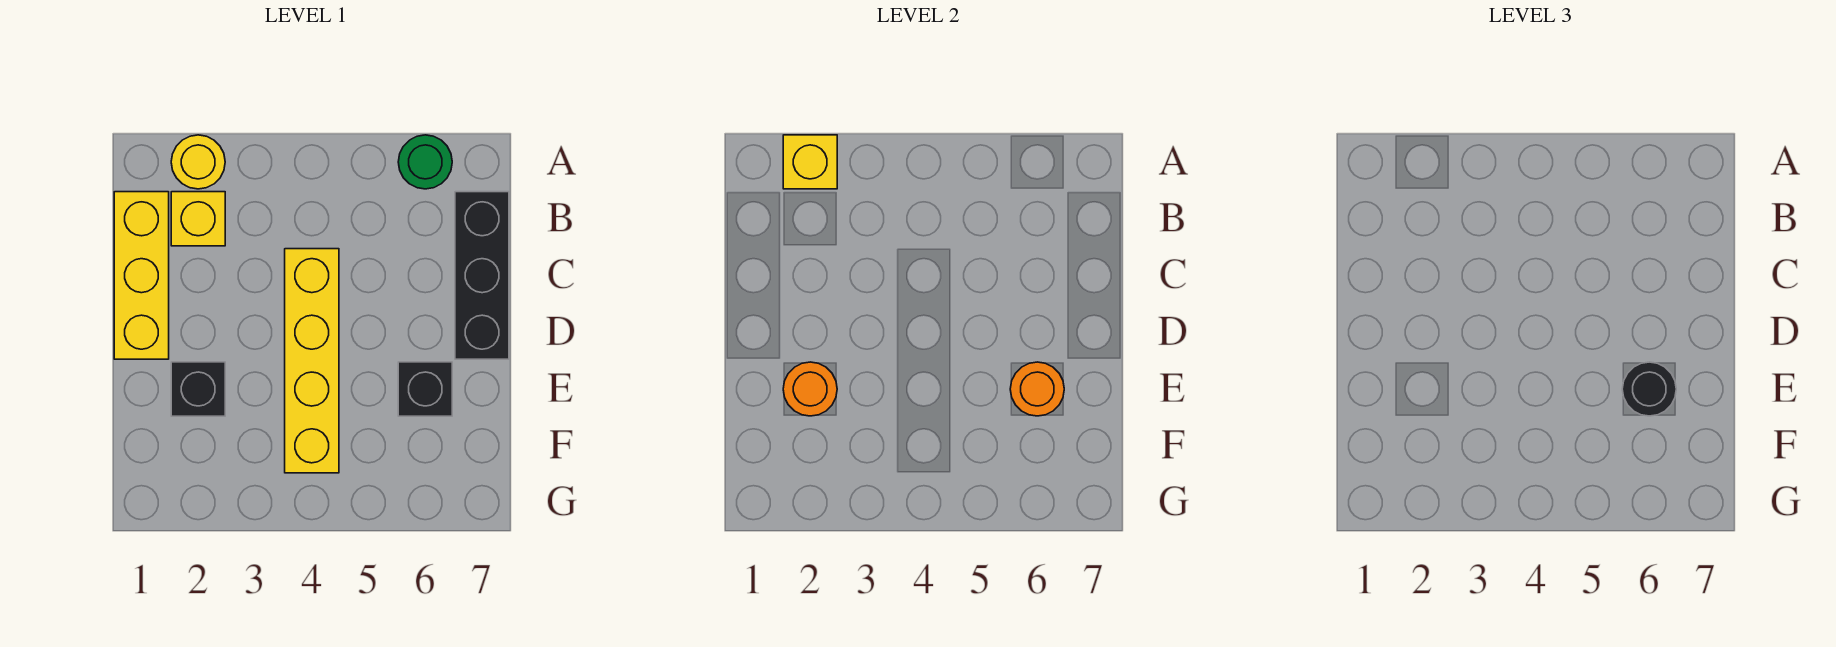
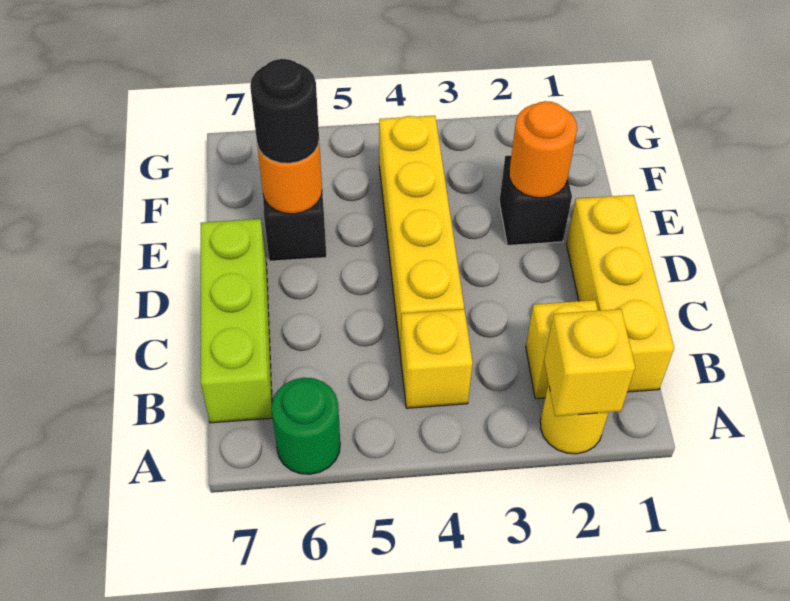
none -> yellow brick B4 level 1
black brick B7:D7 level 1 -> lime brick B7:D7 level 1

